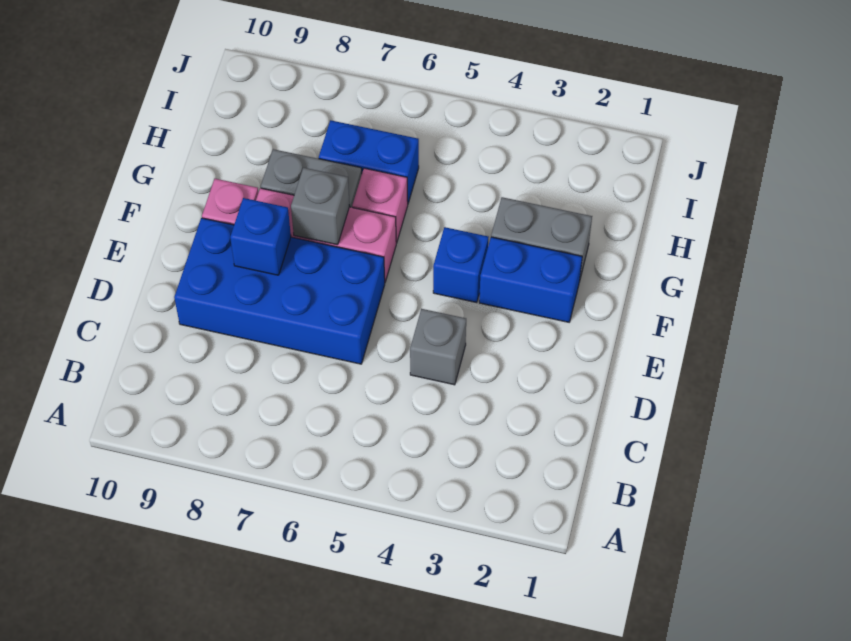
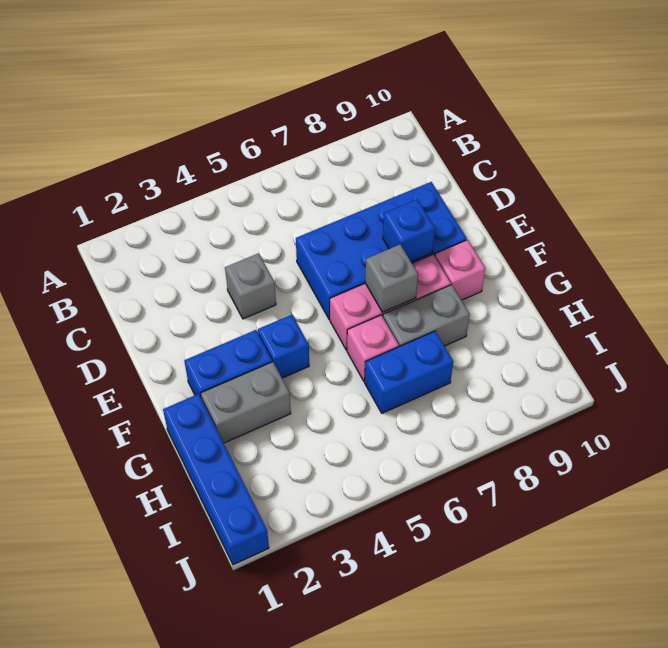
none -> blue brick G1:J1 level 1

